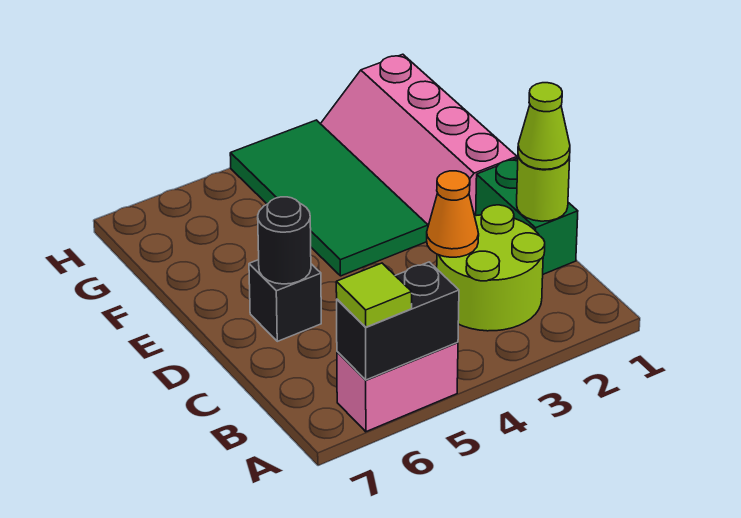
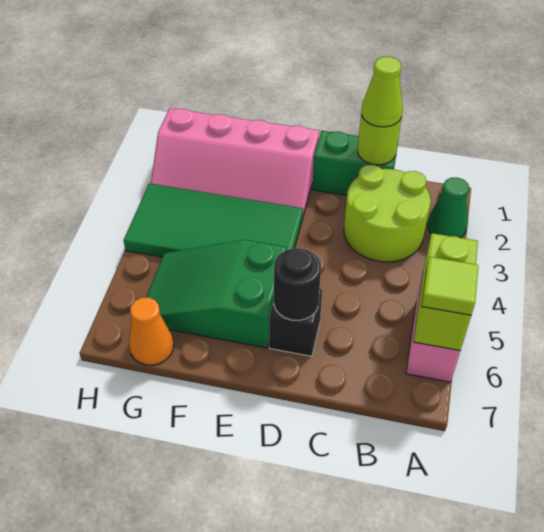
none -> green cone A2 level 1
black brick A5:A6 level 2 -> lime brick A5:A6 level 2
orange cone C3 level 2 -> orange cone G7 level 1
none -> green slope E5:G6 level 1 top E

